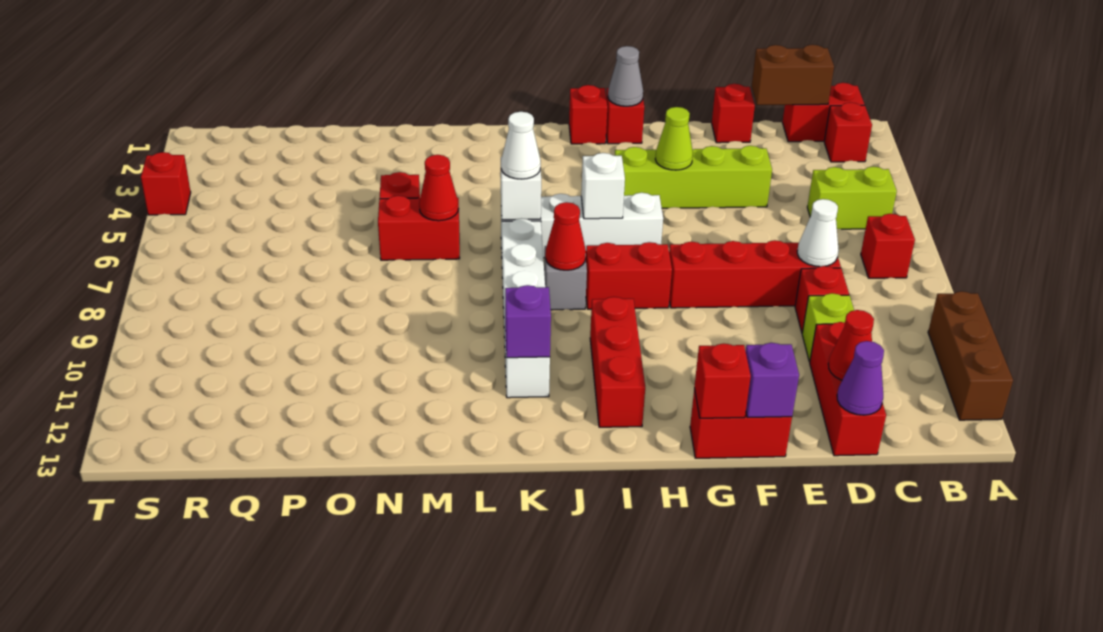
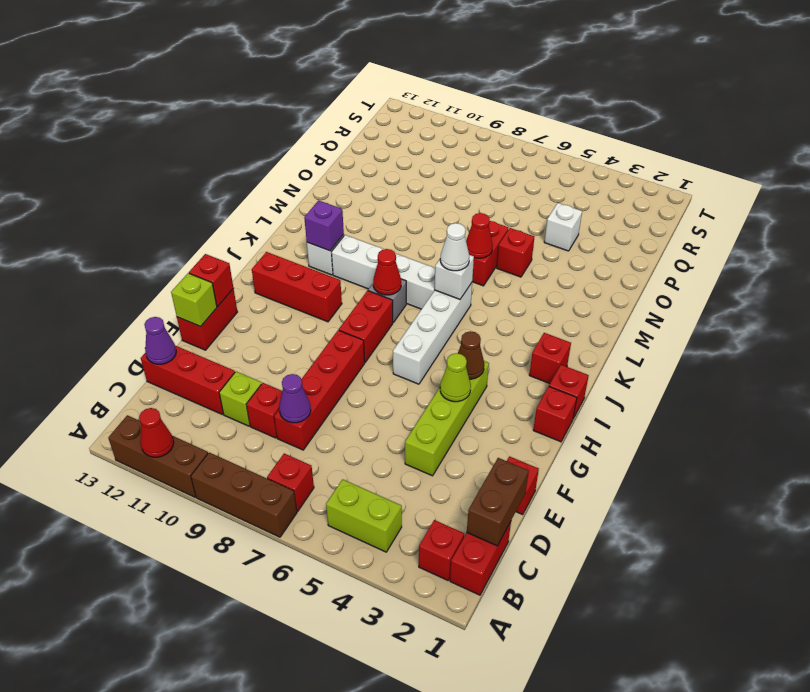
none -> brown brick A7:A9 level 1
lime brick B5:C5 level 1 -> lime brick B4:B5 level 1
white cone D8 level 2 -> purple cone D8 level 2
red cone D12 level 2 -> red cone A11 level 2
purple brick F13 level 2 -> lime brick F13 level 2
grey cone H1 level 2 -> none
none -> brown cone H4 level 2
white brick I6 level 2 -> white brick P4 level 1
red brick T4 level 1 -> red brick J2 level 1

